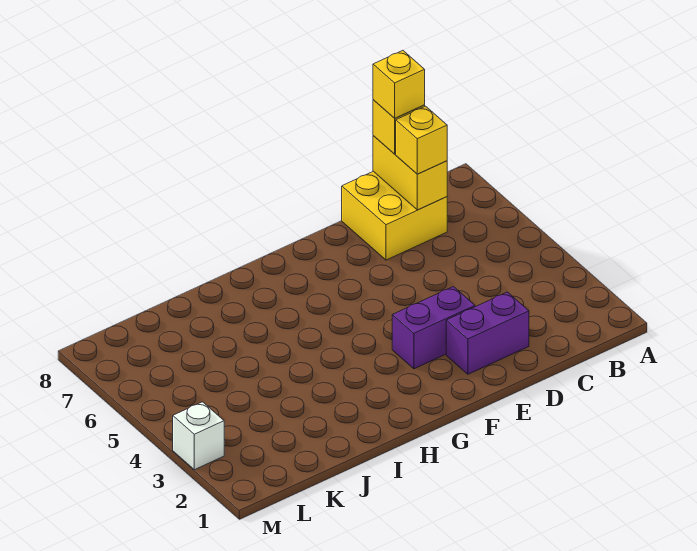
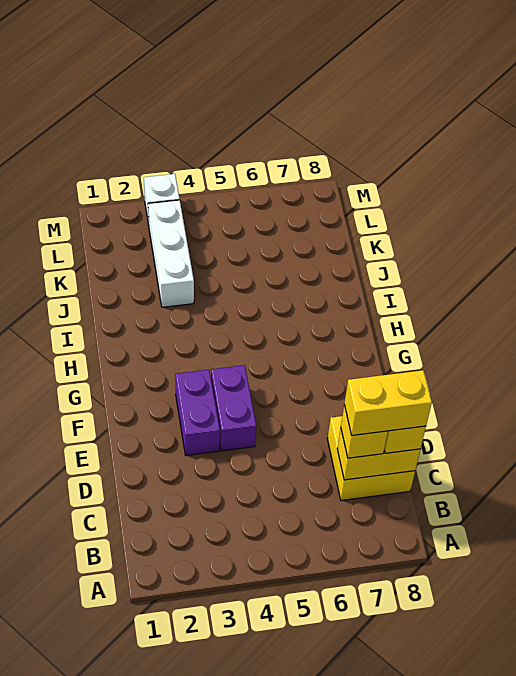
yellow brick C8 level 4 -> yellow brick C7:C8 level 4
purple brick D2:E2 level 1 -> purple brick E4:F4 level 1
none -> white brick J3:L3 level 1

